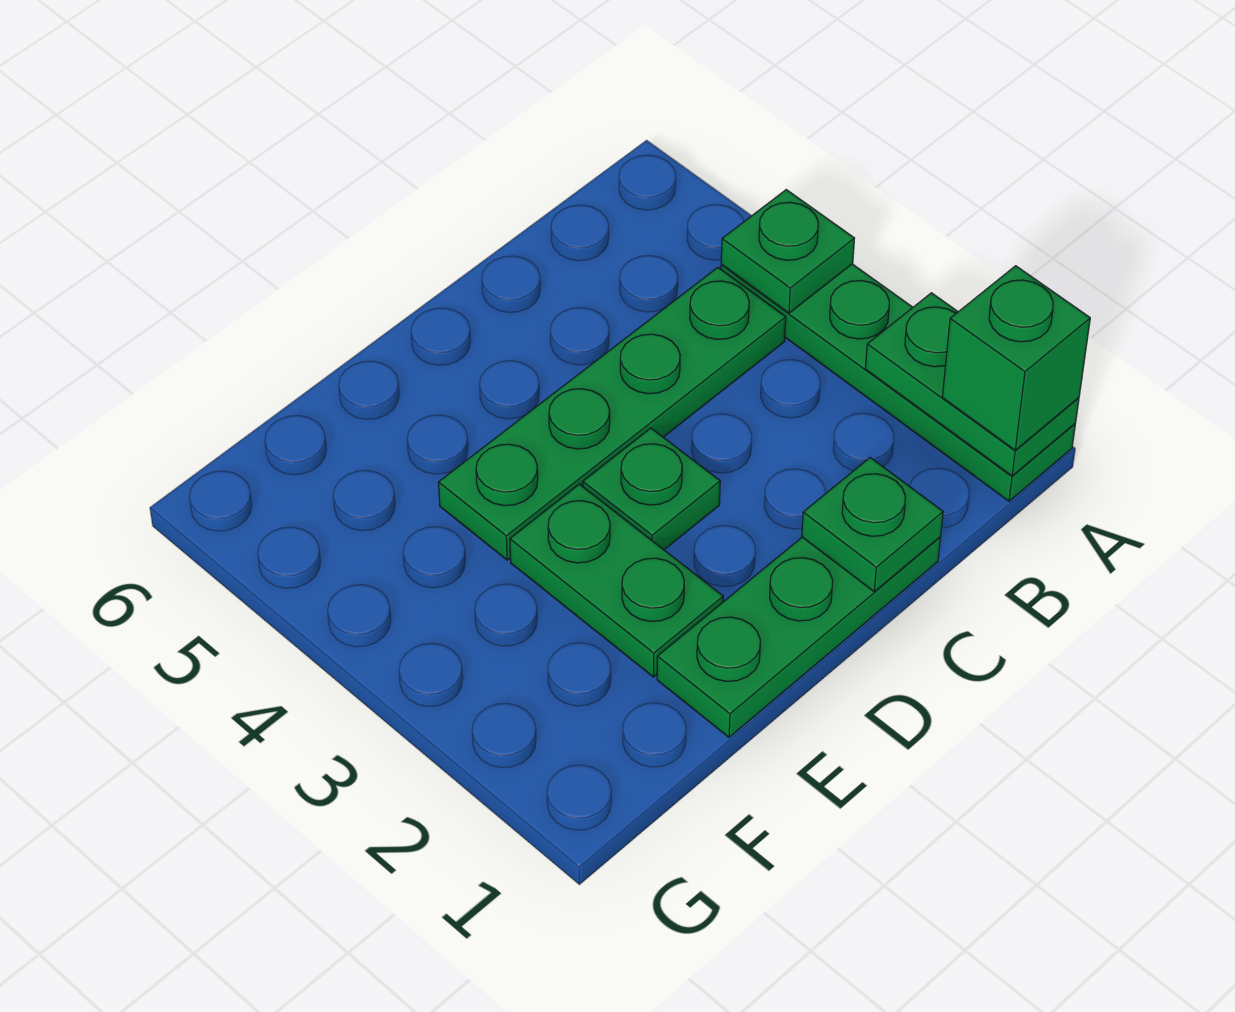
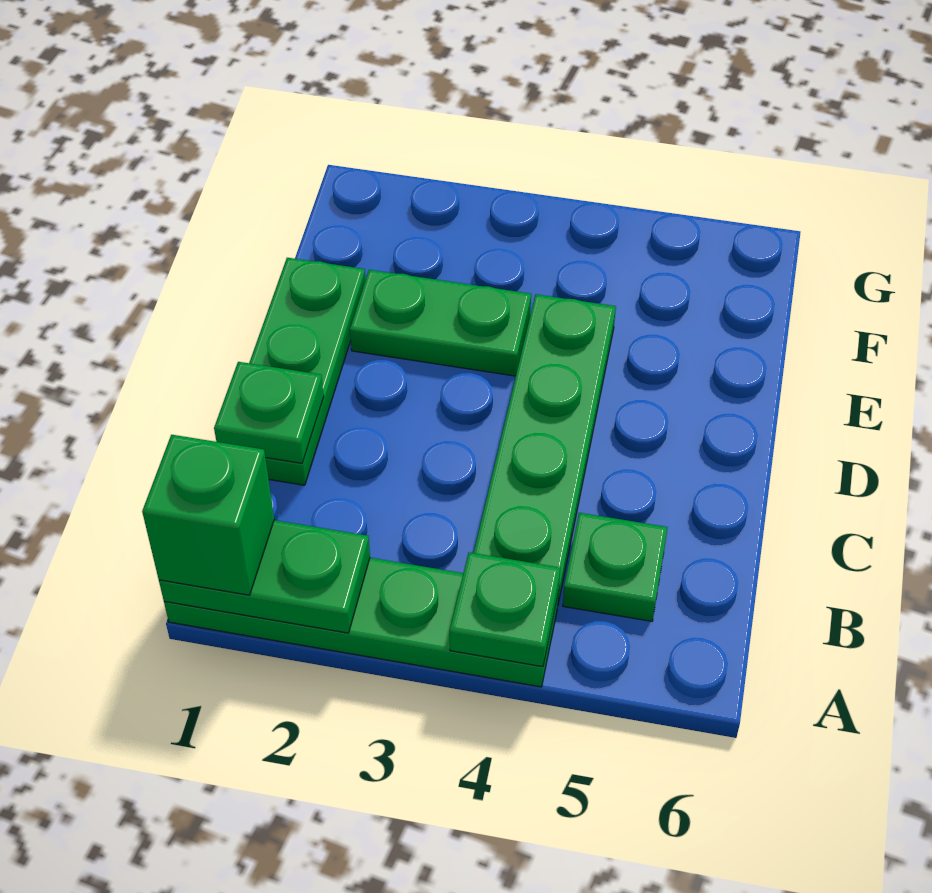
green plate D3 level 1 -> green plate B5 level 1

